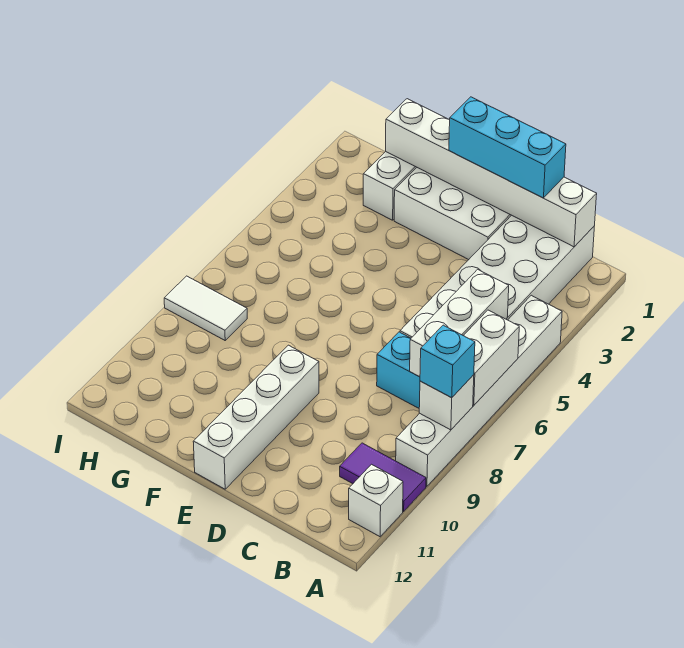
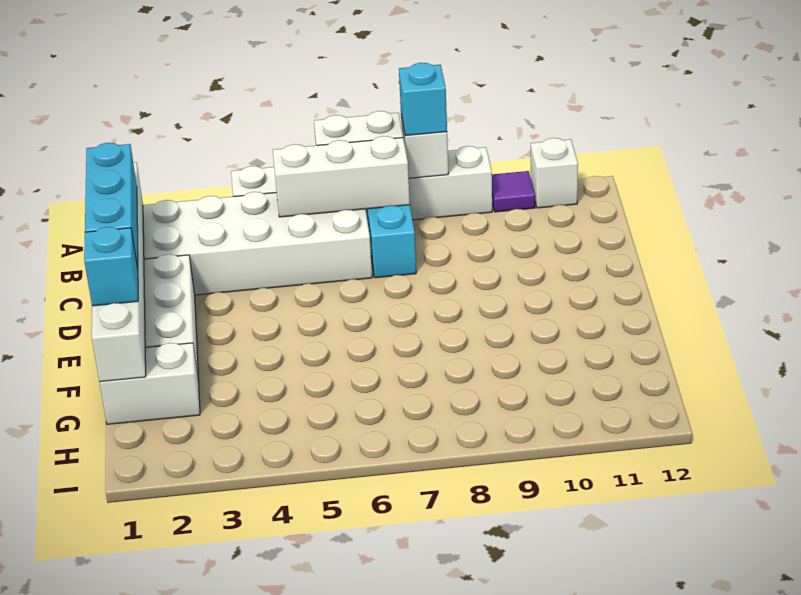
purple tile A10:B10 level 1 -> purple tile A10 level 1
white brick E9:E12 level 1 -> none
none -> cyan brick F1 level 3
white tile H8:I8 level 1 -> none

